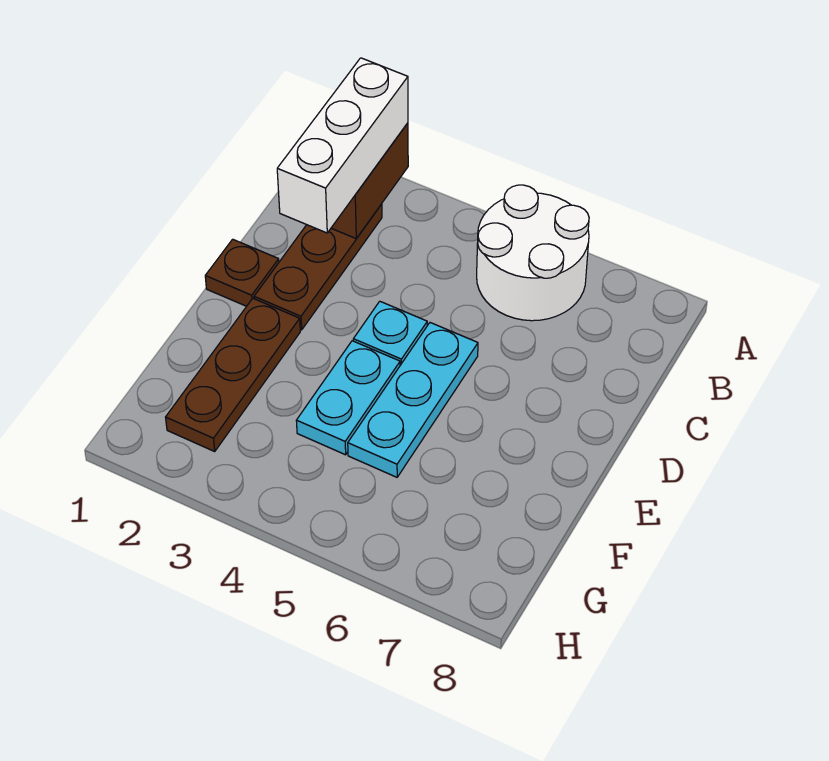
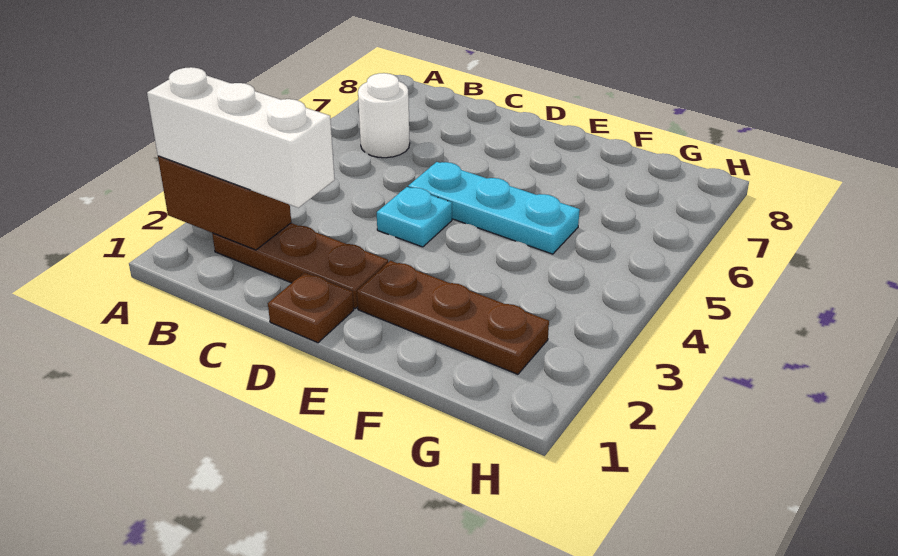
white round brick A5:B6 level 1 -> white round brick B6 level 1
cyan plate E4:F4 level 1 -> none

